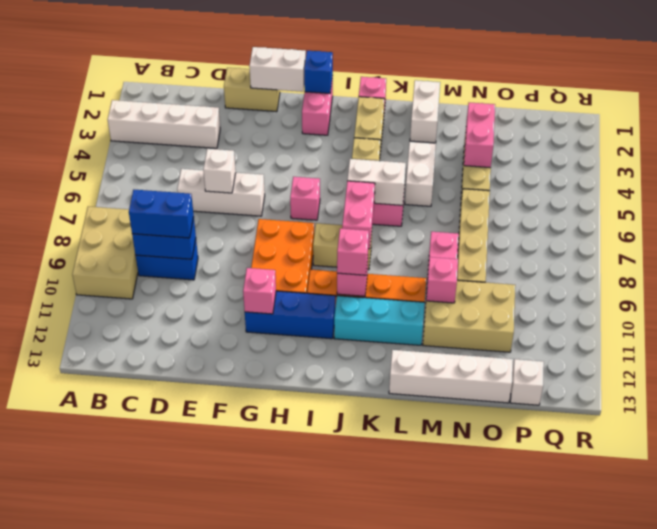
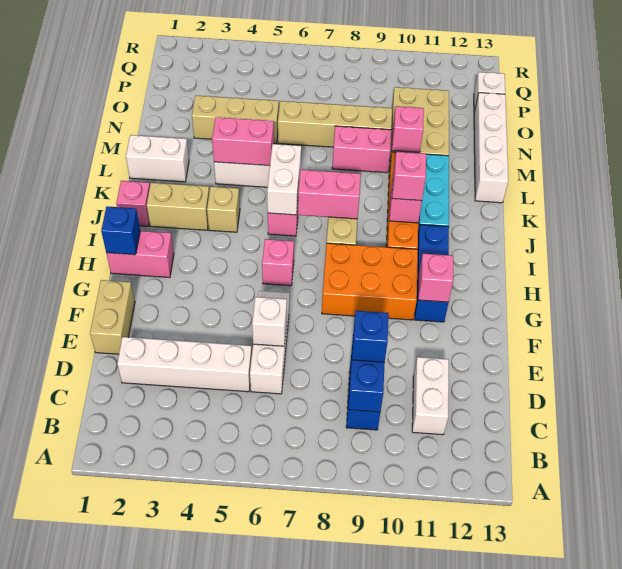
white brick A3:D3 level 1 -> white brick D2:D5 level 1
tan brick A8:B10 level 1 -> none
blue brick C9:D9 level 3 -> blue brick D9 level 3
white brick F1:G1 level 2 -> white brick C11:D11 level 1
pink brick N3:N4 level 2 -> pink brick L4:L5 level 2

